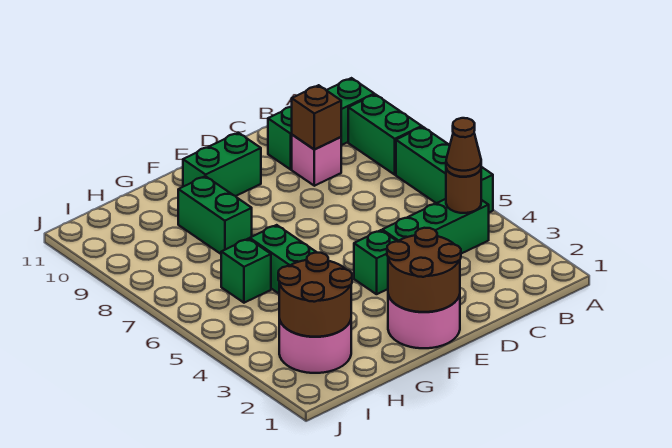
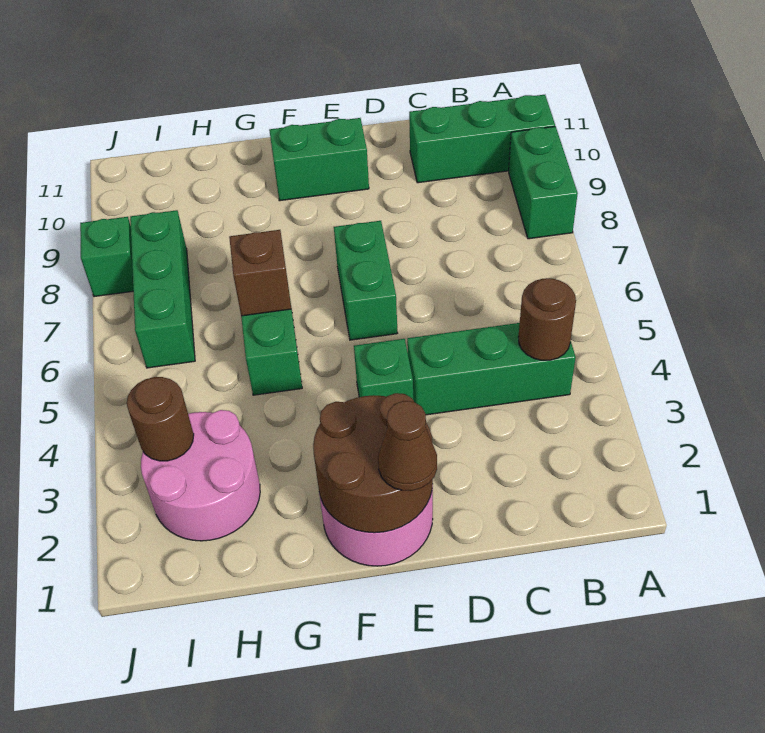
green brick A5:A7 level 1 -> green brick I6:I8 level 1
brown cone B4 level 3 -> brown cone E1 level 3
pink brick C9 level 1 -> none
brown brick C9 level 2 -> brown brick G6 level 2
green brick G8:G9 level 1 -> green brick E6:E7 level 1
brown round brick H2:I3 level 2 -> brown round brick I3 level 2
green brick H6 level 1 -> green brick J8 level 1

